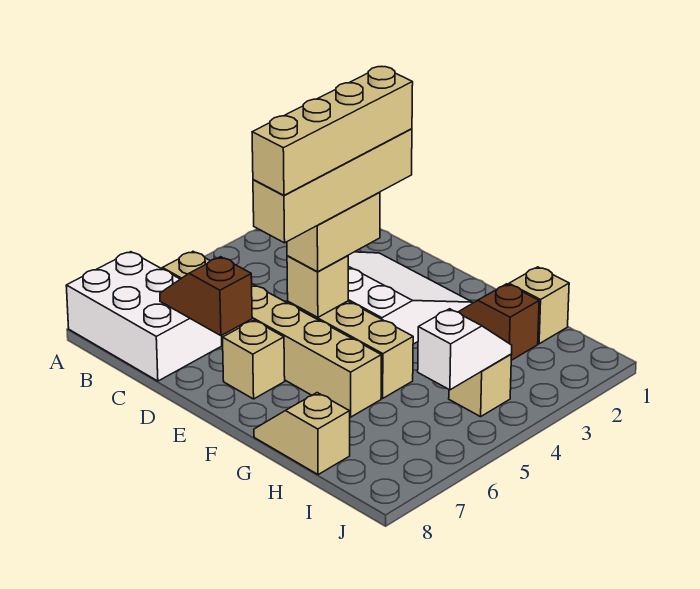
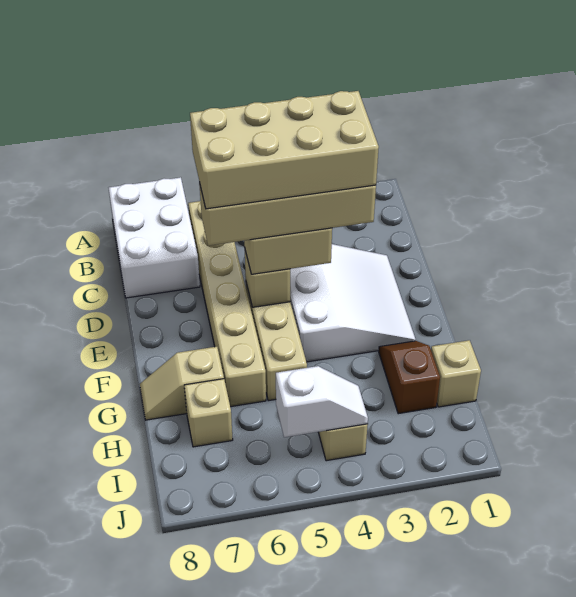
brown slope C7:D7 level 2 top D -> none
tan brick E3:E6 level 5 -> tan brick D3:E6 level 5
tan brick E7 level 1 -> tan brick H7 level 1
tan slope G8:H8 level 1 top H -> tan slope G7:G8 level 1 top 7

